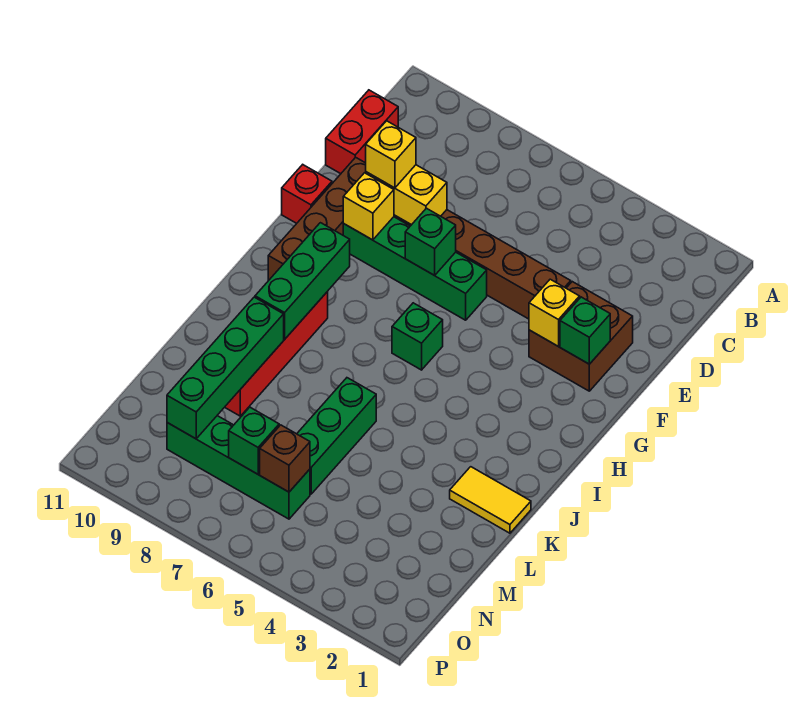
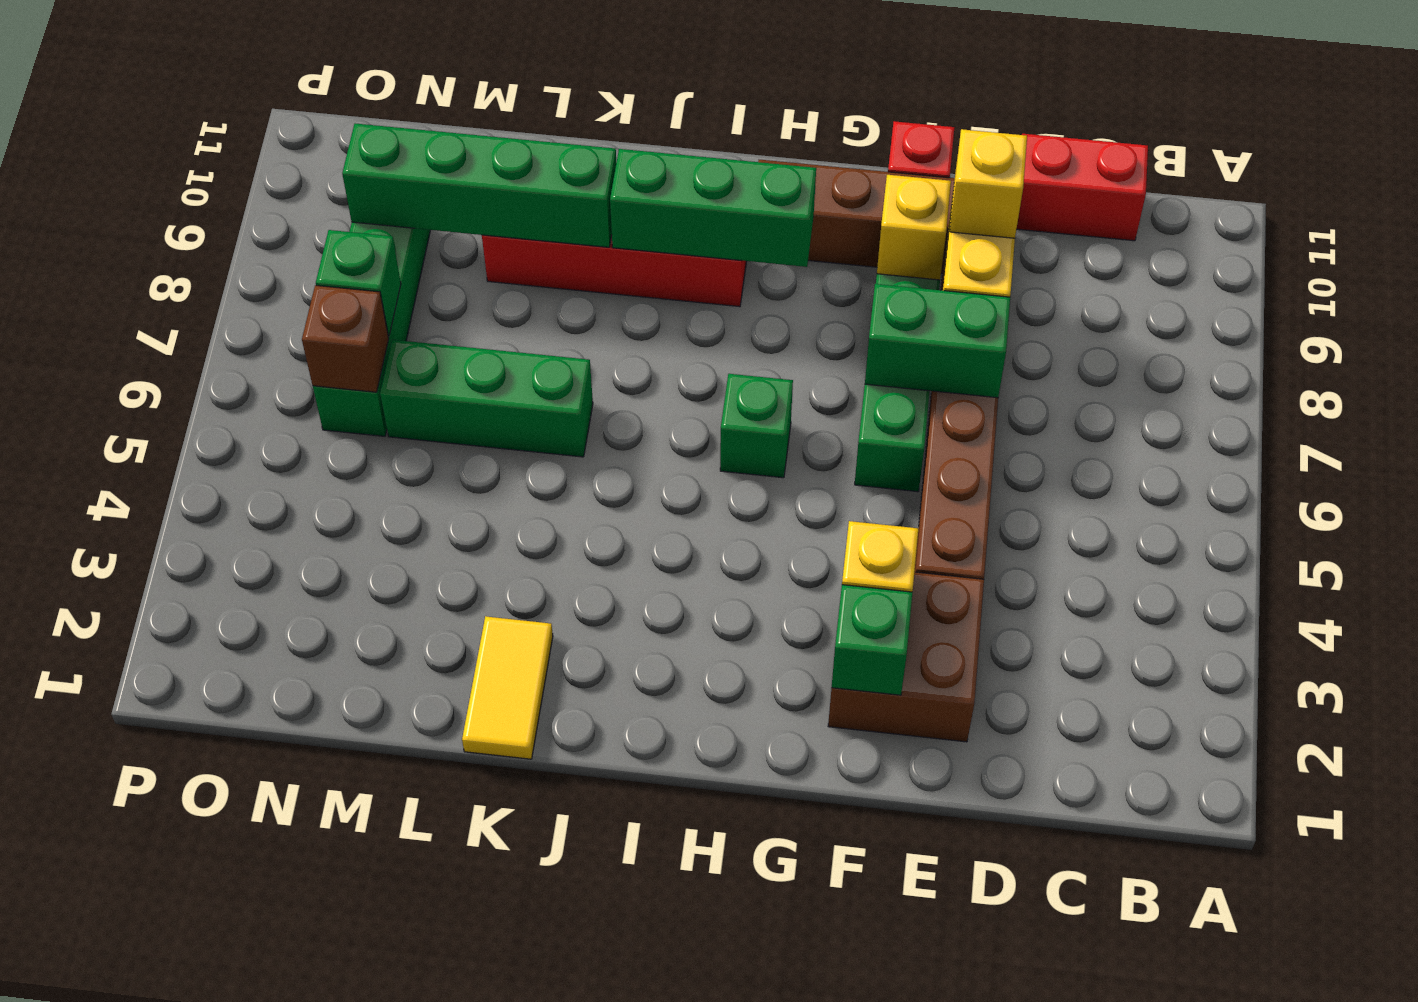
green brick F7 level 2 -> green brick E7:F7 level 2

